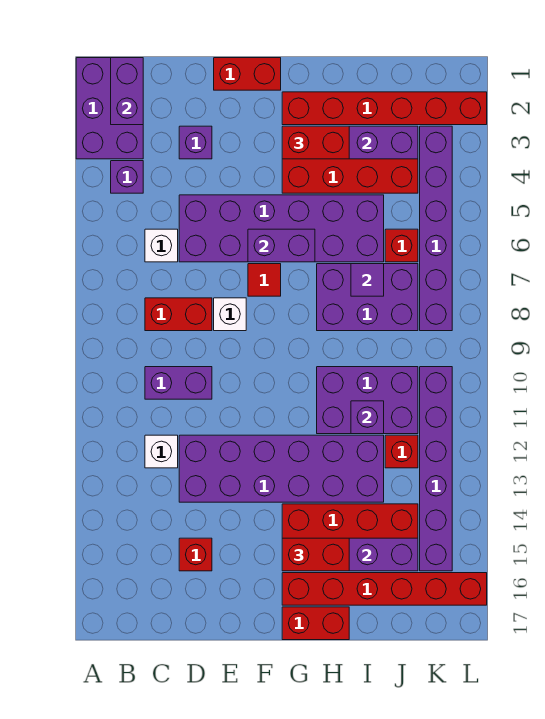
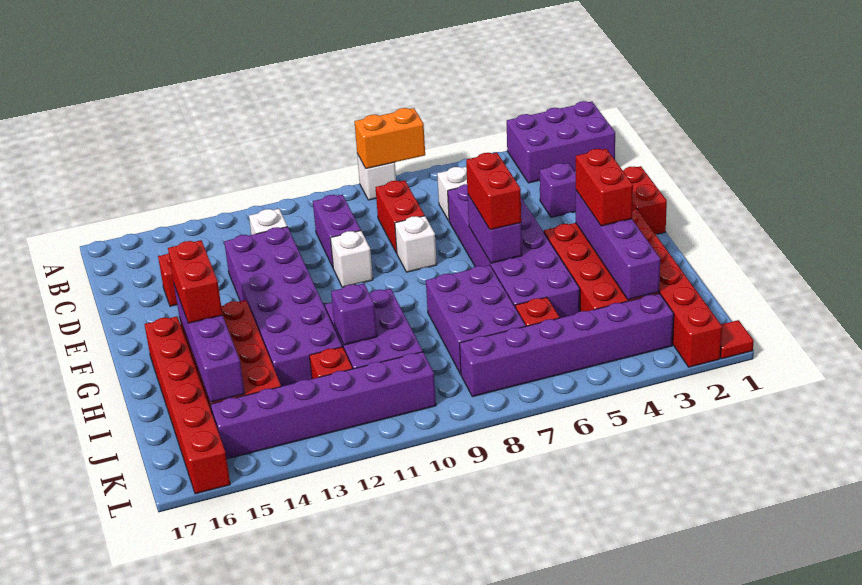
none -> orange brick A7:A8 level 2
none -> white brick A8 level 1
purple brick B1:B2 level 2 -> none
purple brick B4 level 1 -> none
none -> white brick E10 level 1
red tile F7 level 1 -> red tile L1 level 1
red brick G17:H17 level 1 -> red brick F6:G6 level 3
purple tile I7 level 2 -> none

